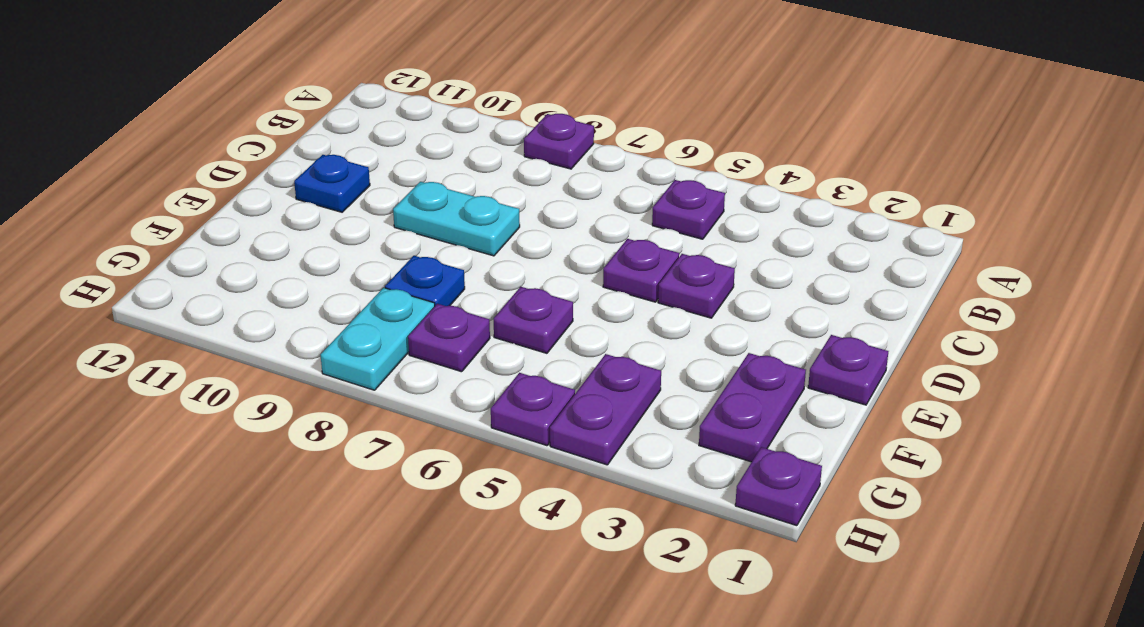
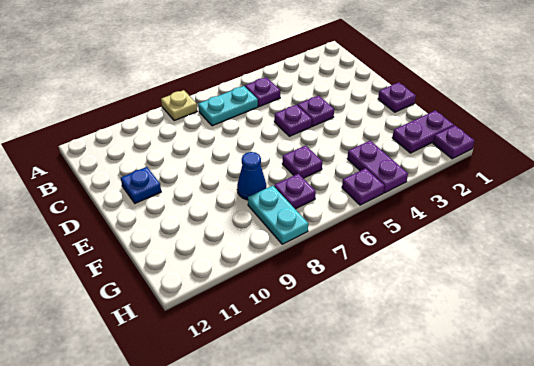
purple plate A8 level 1 -> tan plate A8 level 1
cyan plate D8:D9 level 1 -> cyan plate B6:B7 level 1
purple plate F2:G2 level 1 -> purple plate G1:G2 level 1
blue plate F8 level 1 -> blue cone F8 level 1

